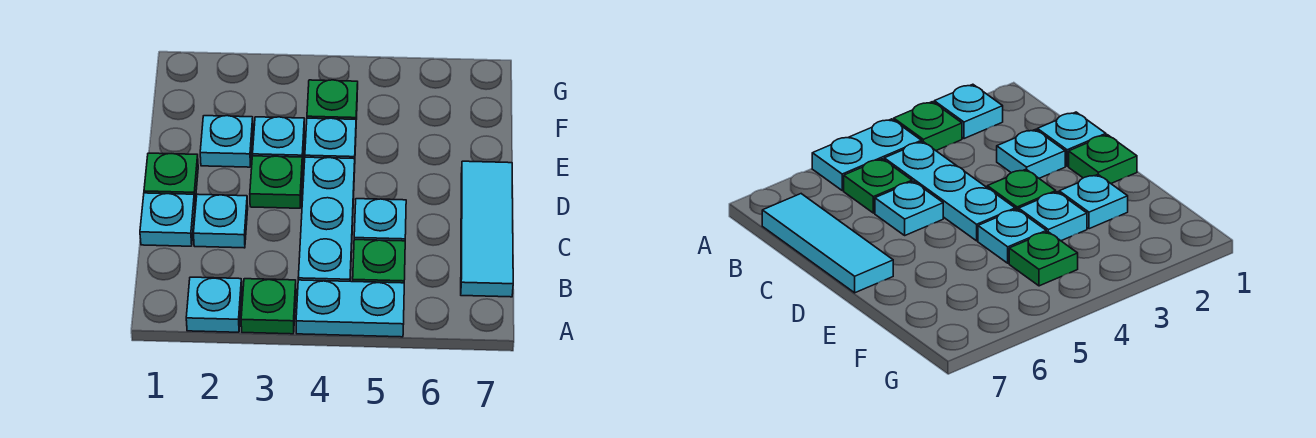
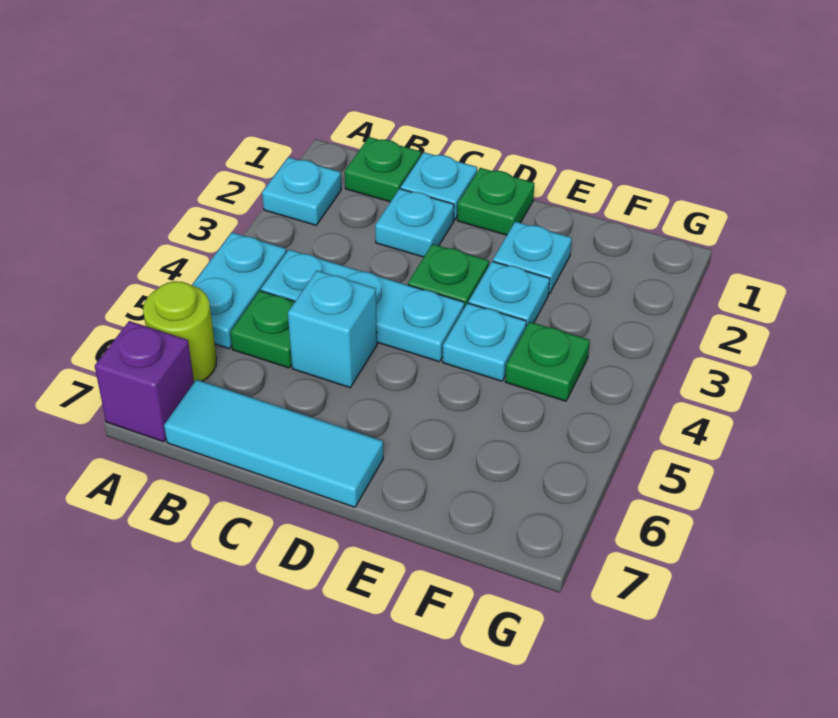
green plate A3 level 1 -> green plate B1 level 1
none -> lime round brick A6 level 1
none -> purple brick A7 level 1
cyan plate C5 level 1 -> cyan brick C5 level 1

